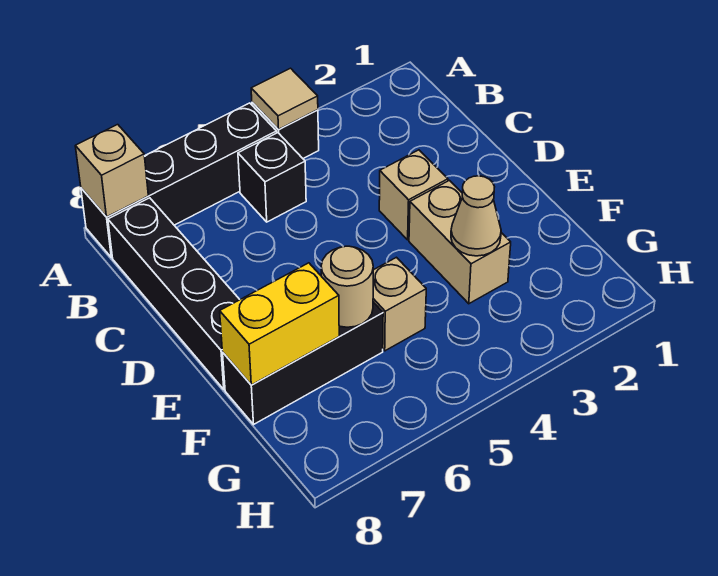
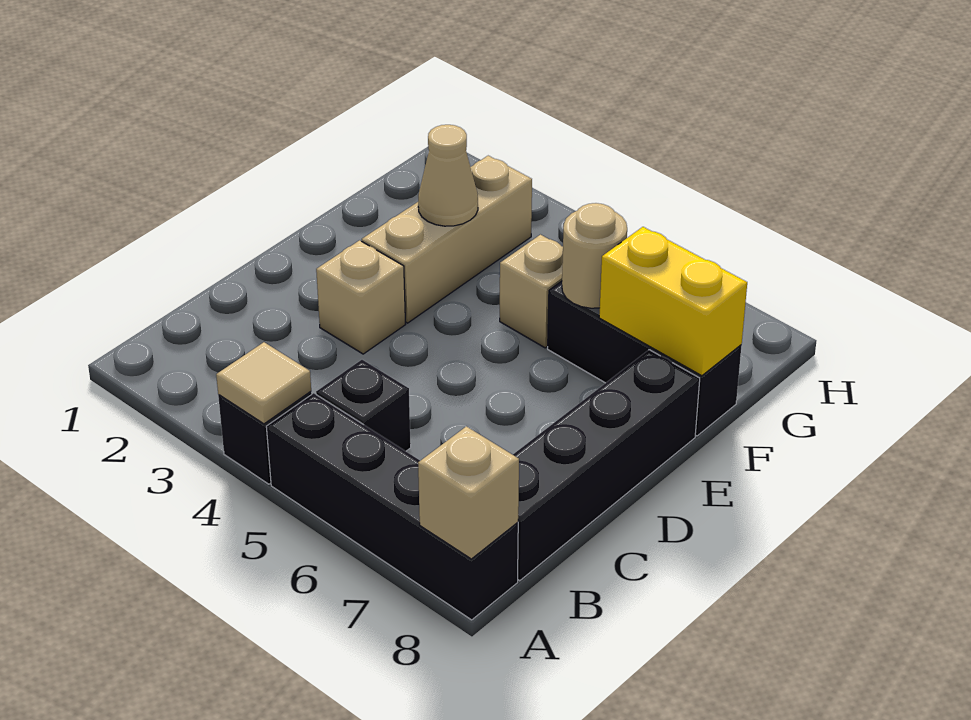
tan brick E3:F3 level 1 -> tan brick E3:G3 level 1

